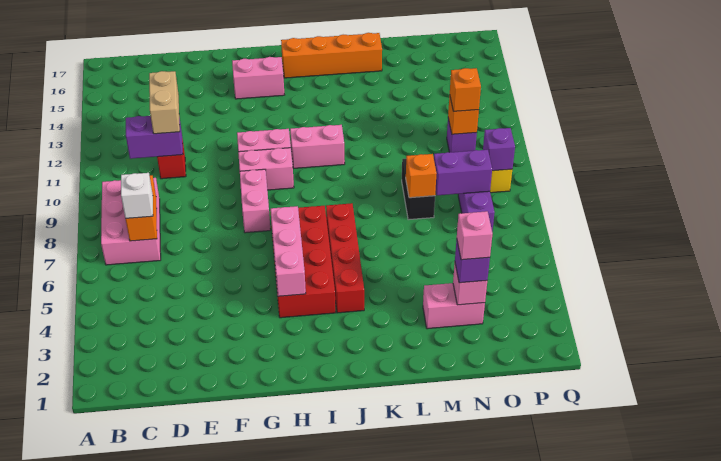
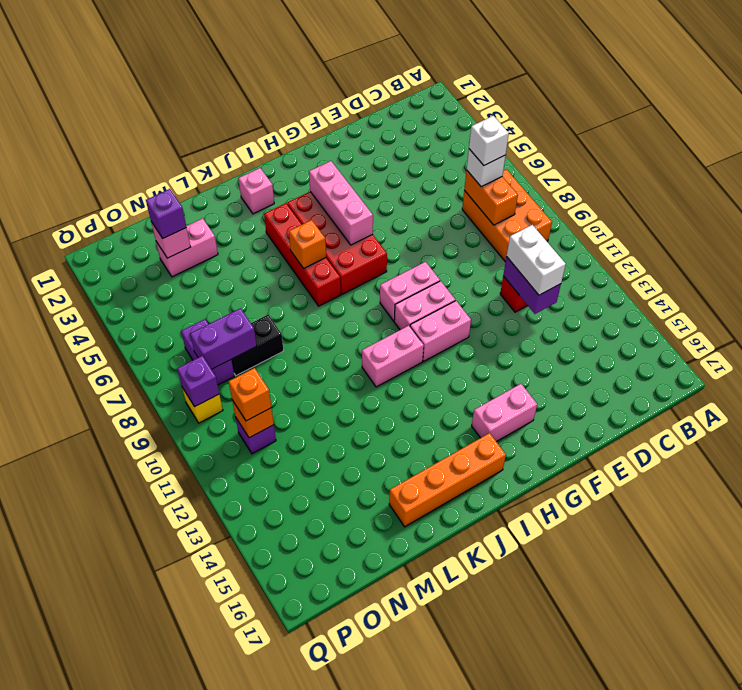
pink brick B7:C9 level 1 -> orange brick B7:C9 level 1
none -> white brick C7 level 4
purple brick C11:D11 level 2 -> purple brick D11:D12 level 2
tan brick D11:D12 level 3 -> white brick D11:D12 level 3
pink brick G8:G9 level 1 -> pink brick G9:H9 level 1
black brick M8:M9 level 1 -> black brick M8:N8 level 1
orange brick M8 level 2 -> orange brick J6 level 2
pink brick N3 level 4 -> pink brick J2 level 1

